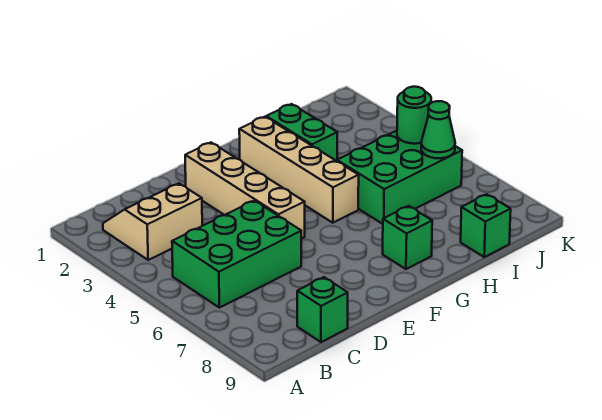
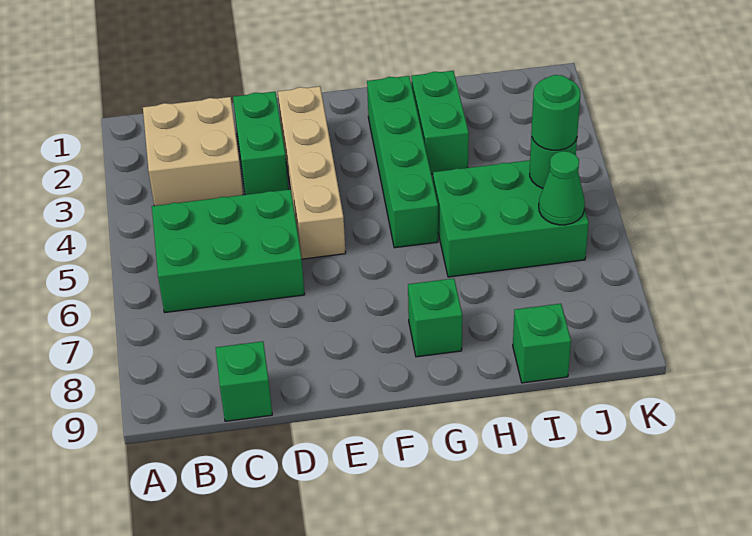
tan slope B2:C3 level 1 top 3 -> tan brick B2:C3 level 1
none -> green brick D2:D3 level 1
tan brick G2:G5 level 1 -> green brick G2:G5 level 1
none -> green round brick J5 level 3

